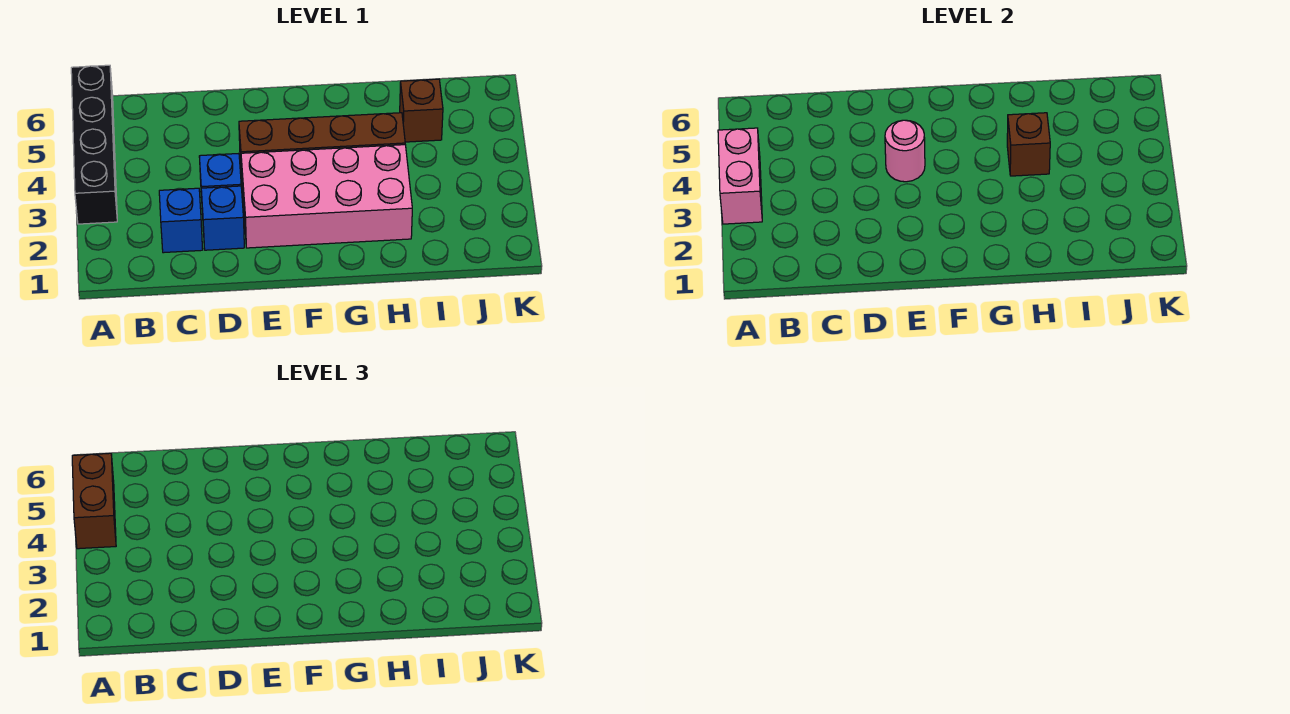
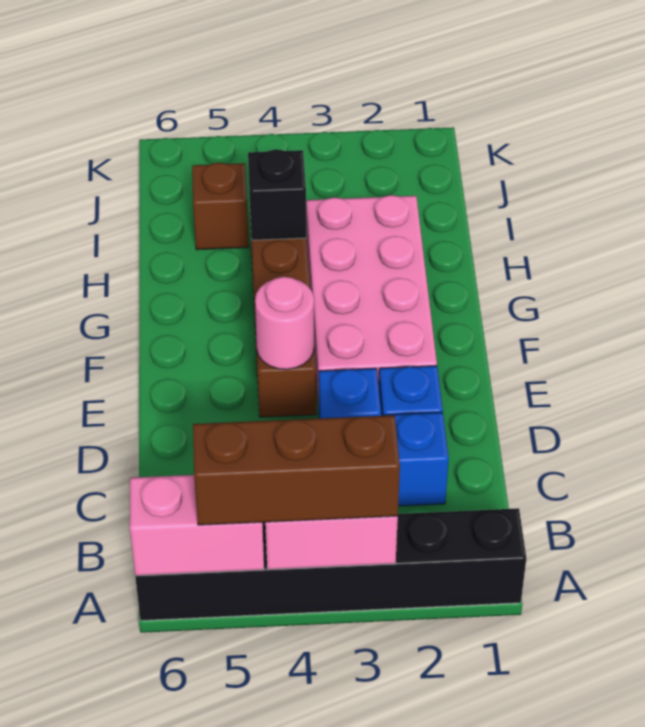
black brick A3:A6 level 1 -> black brick A1:A6 level 1
brown brick A4:A5 level 3 -> brown brick A3:A5 level 3
none -> pink brick A5:A6 level 2
brown brick H4 level 2 -> black brick H4 level 2

